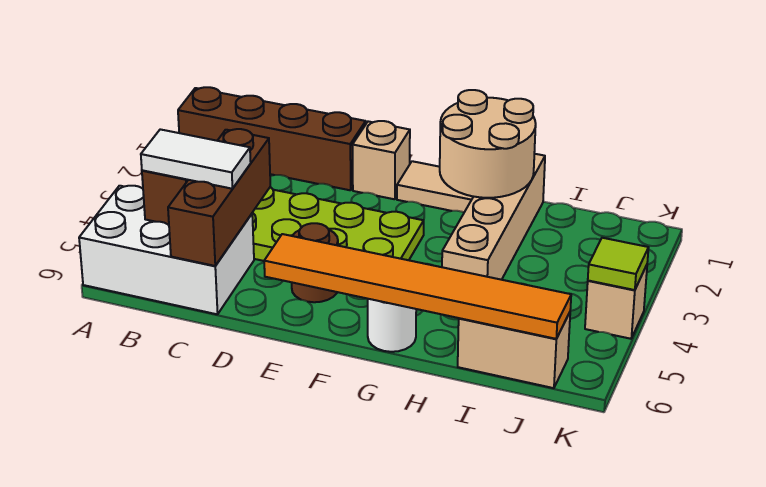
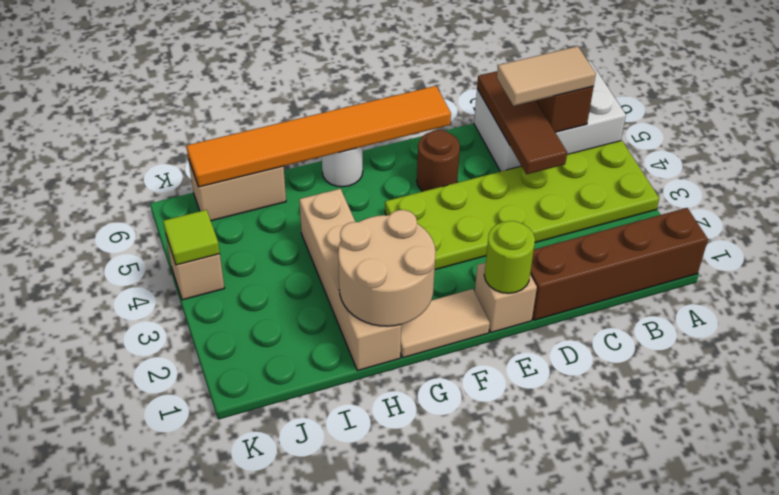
white tile B5:C5 level 3 -> tan tile B5:C5 level 3
brown brick C4:C6 level 2 -> brown tile C4:C6 level 2
none -> lime round brick E1 level 2

